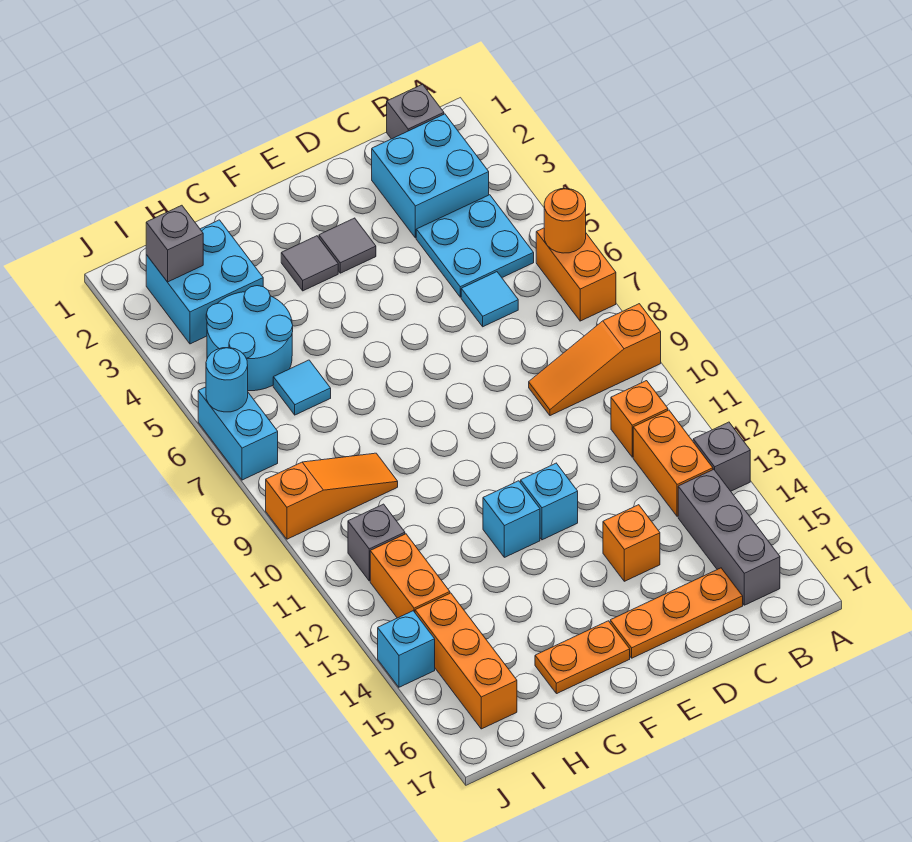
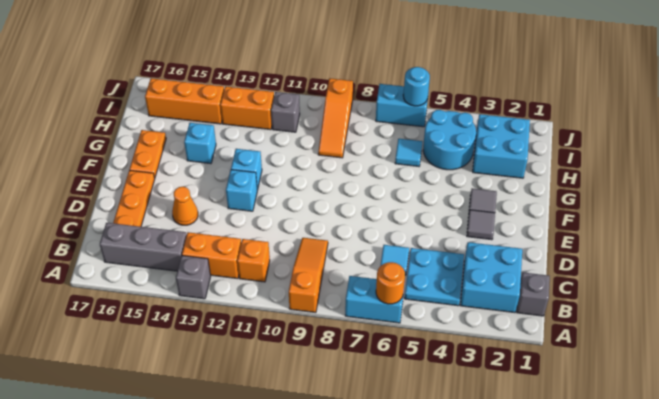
orange brick A6:A7 level 1 -> cyan brick A6:A7 level 1
orange brick D14 level 1 -> orange cone D14 level 1
grey brick I2 level 2 -> none
cyan brick J14 level 1 -> cyan brick G14 level 1

